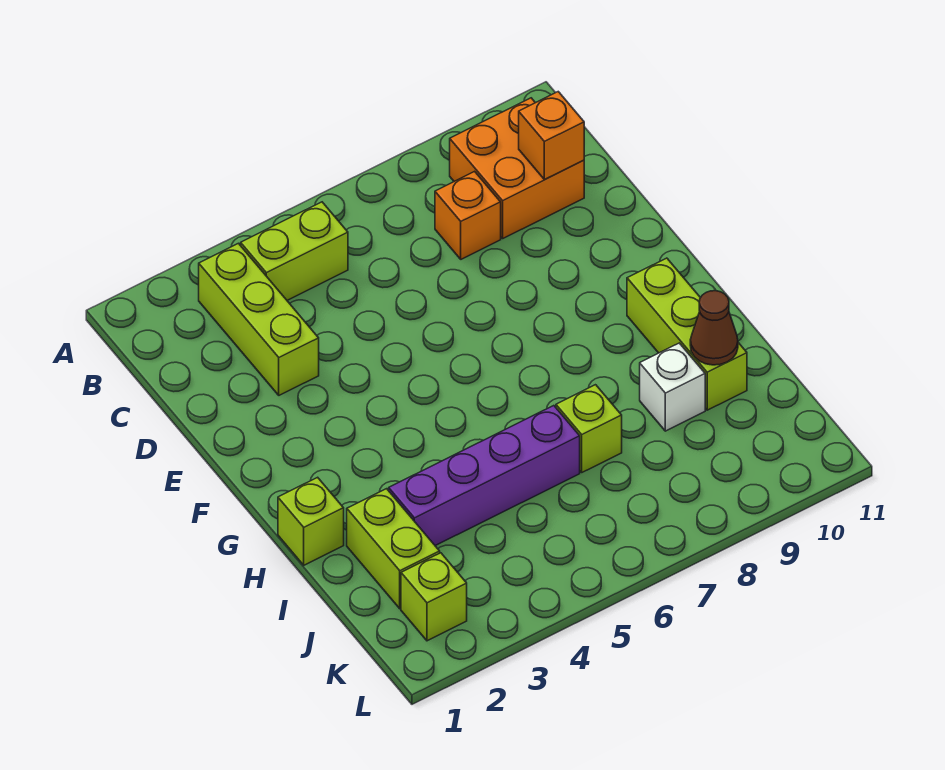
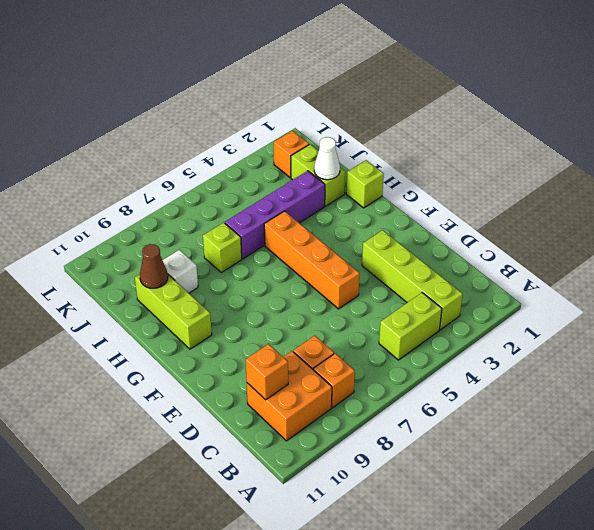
lime brick B3:D3 level 1 -> lime brick B3:E3 level 1
none -> orange brick B8 level 1
none -> orange brick E5:H5 level 1
none -> white cone I2 level 2
lime brick K2 level 1 -> orange brick K2 level 1

